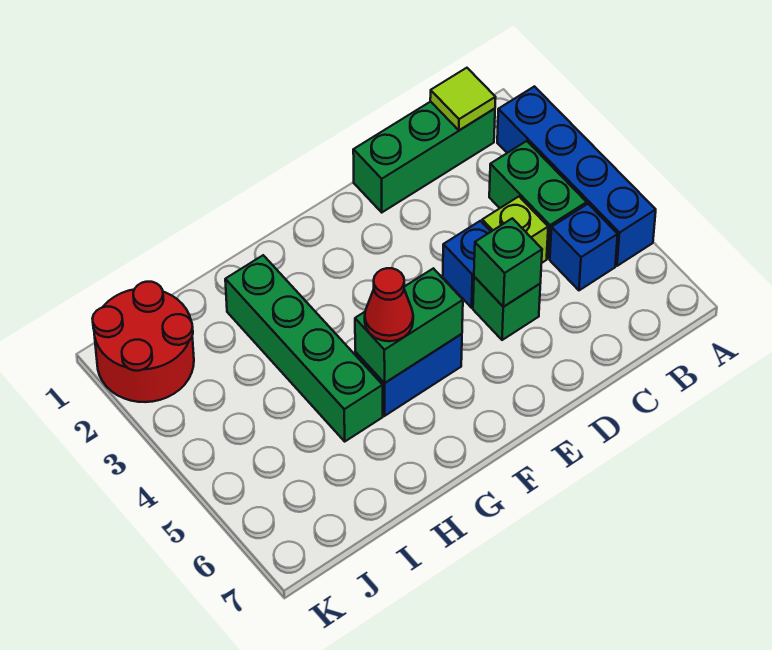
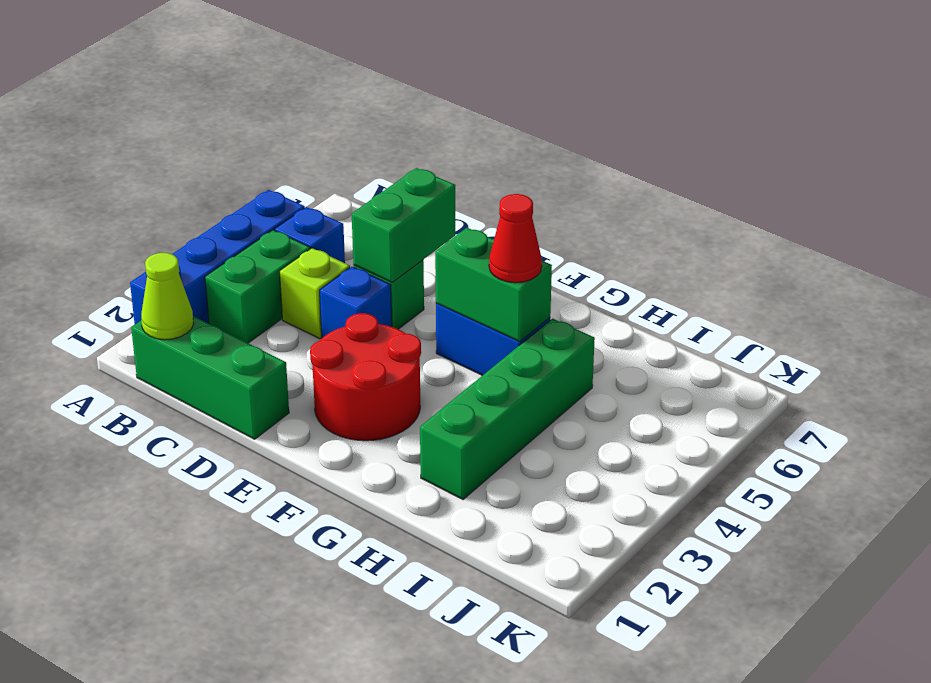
lime tile B1 level 2 -> lime cone B1 level 2
green brick D5 level 2 -> green brick D5:D6 level 2
red round brick J1:K2 level 1 -> red round brick E2:F3 level 1

